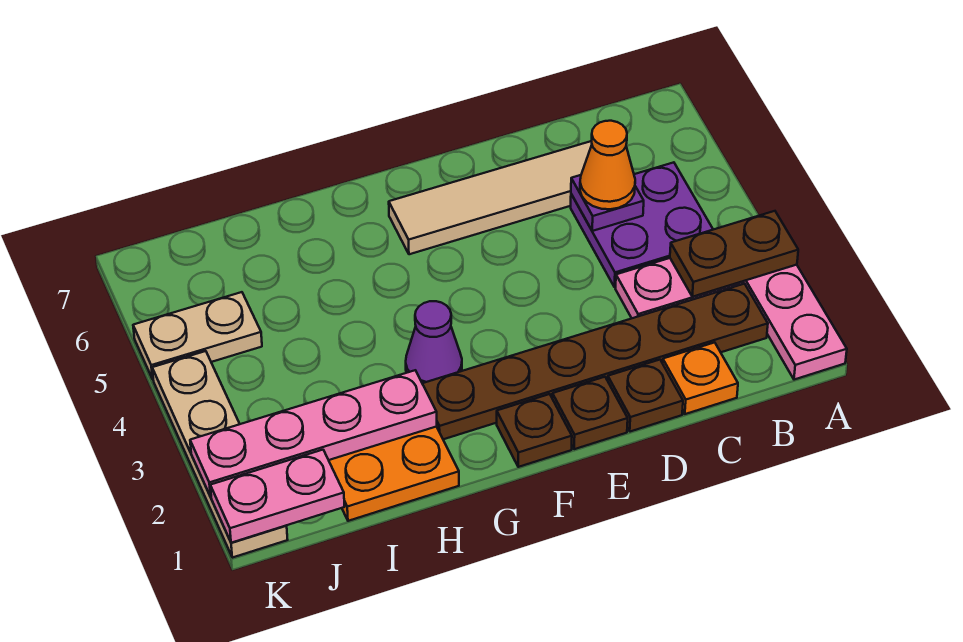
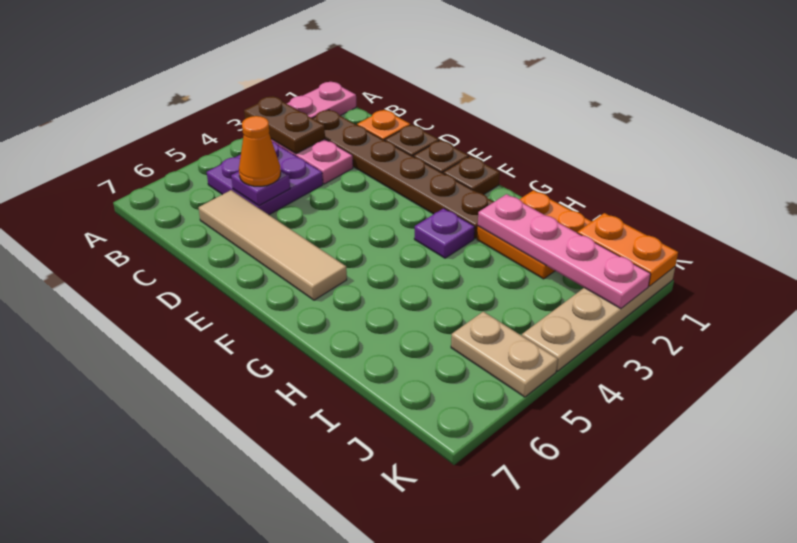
purple cone G3 level 1 -> purple plate G3 level 1
pink plate J1:K1 level 2 -> orange plate J1:K1 level 2

